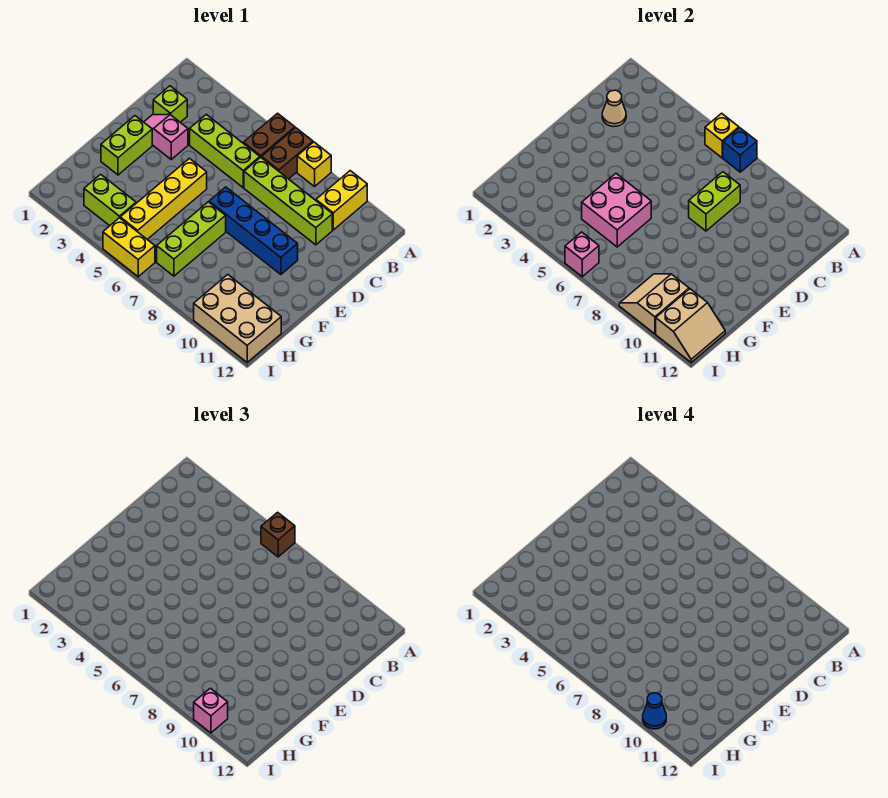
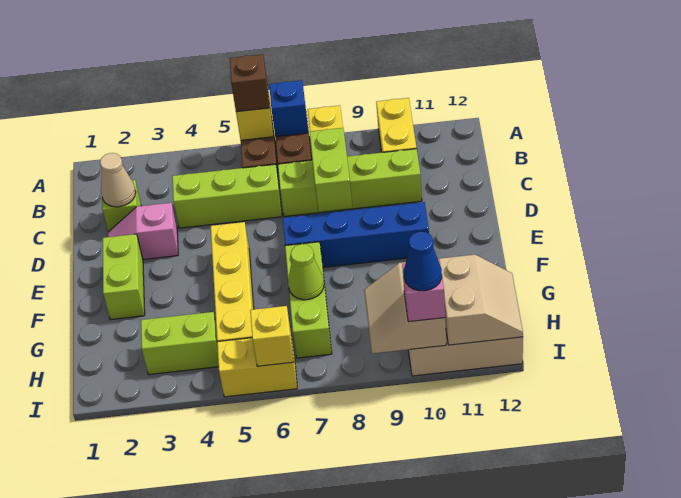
pink brick F5:G6 level 2 -> none
none -> lime cone G7 level 2
pink brick I6 level 2 -> yellow brick I6 level 2

